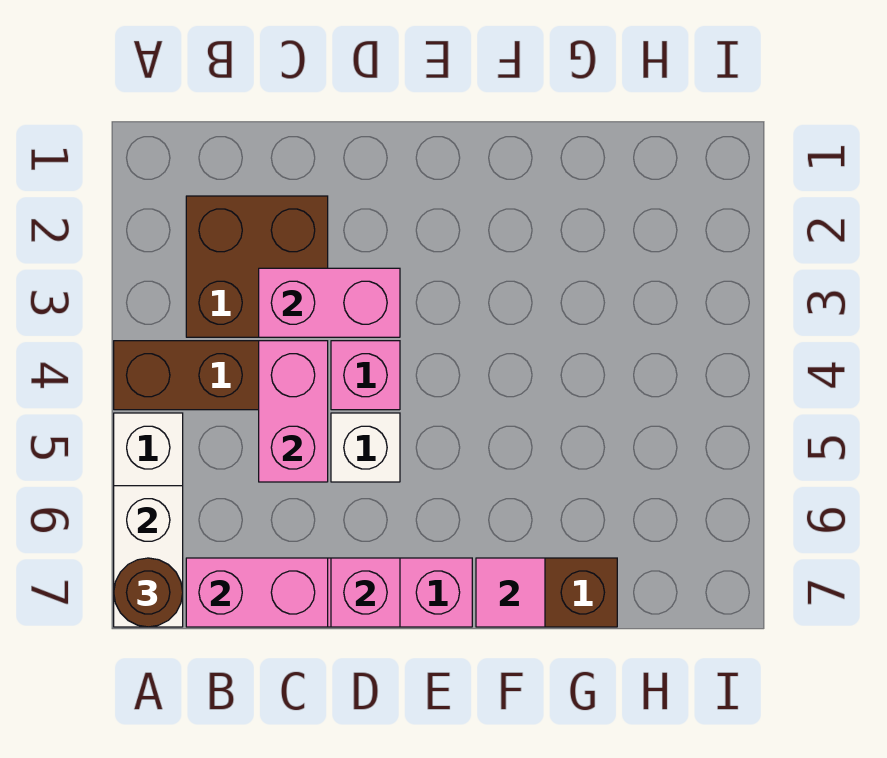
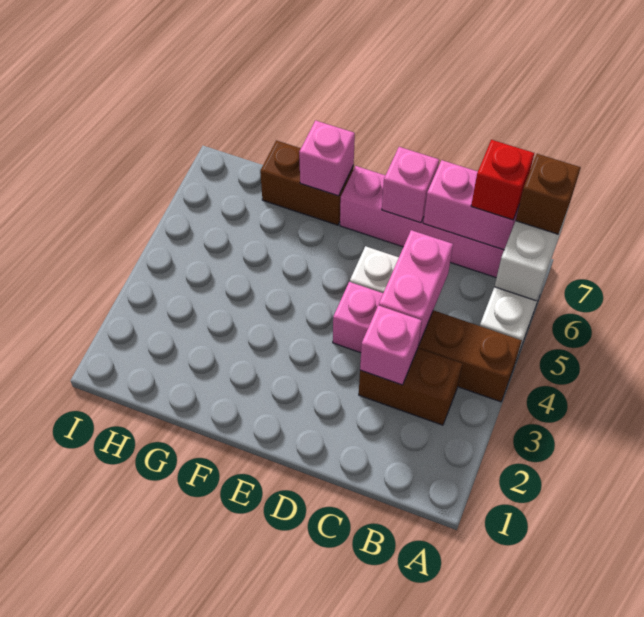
brown round brick A7 level 3 -> brown brick A7 level 3
brown brick B2:C3 level 1 -> brown brick B3:C3 level 1
none -> red brick B7 level 3
pink brick C3:D3 level 2 -> pink brick C3 level 2
pink tile F7 level 2 -> pink brick F7 level 2

